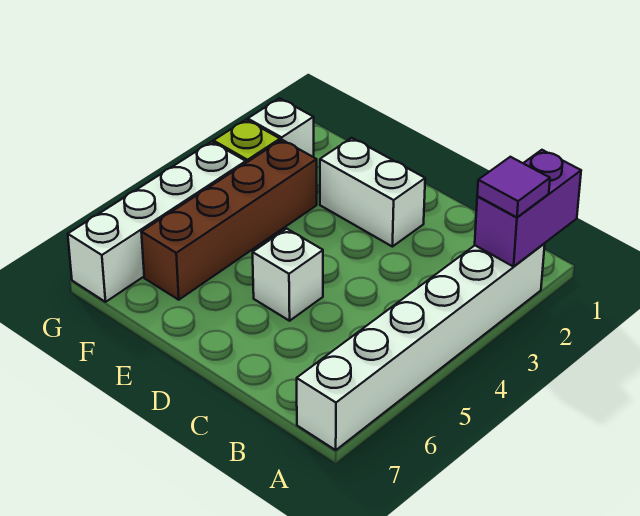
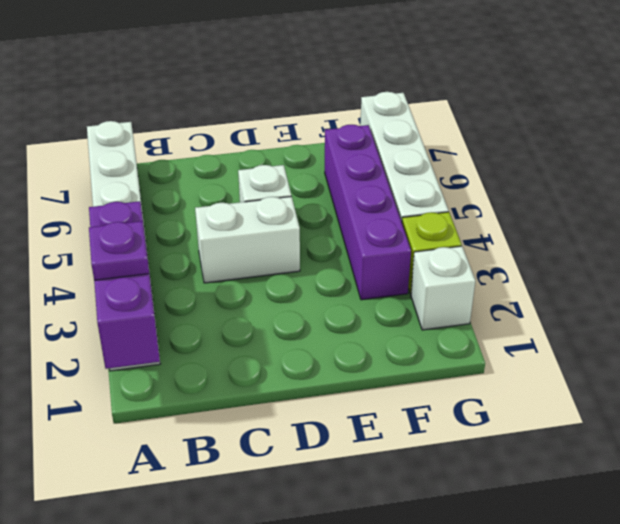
purple brick A1:A2 level 2 -> purple brick A1:A3 level 2
purple tile A2 level 3 -> purple plate A2 level 3
white brick D2:E2 level 1 -> white brick C4:D4 level 1
brown brick F3:F6 level 1 -> purple brick F3:F6 level 1

